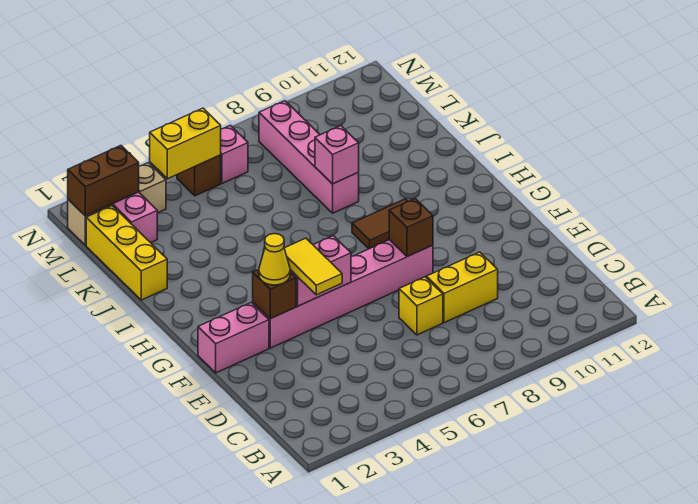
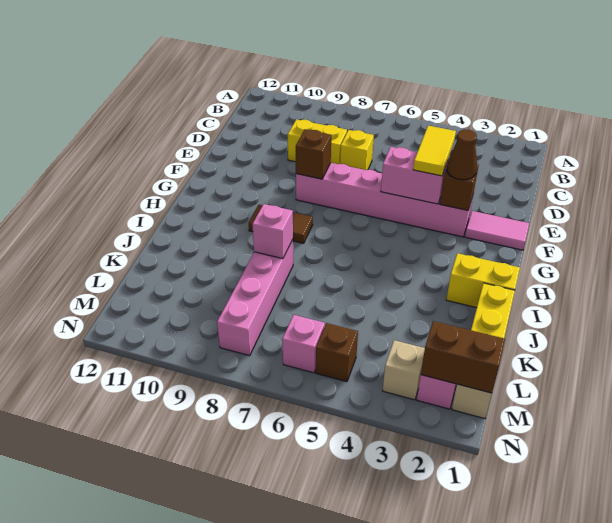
pink brick F1:F2 level 1 -> pink tile F1:F2 level 1
yellow cone F3 level 3 -> brown cone F3 level 3
yellow brick M4:M5 level 2 -> yellow brick I1:I2 level 1

